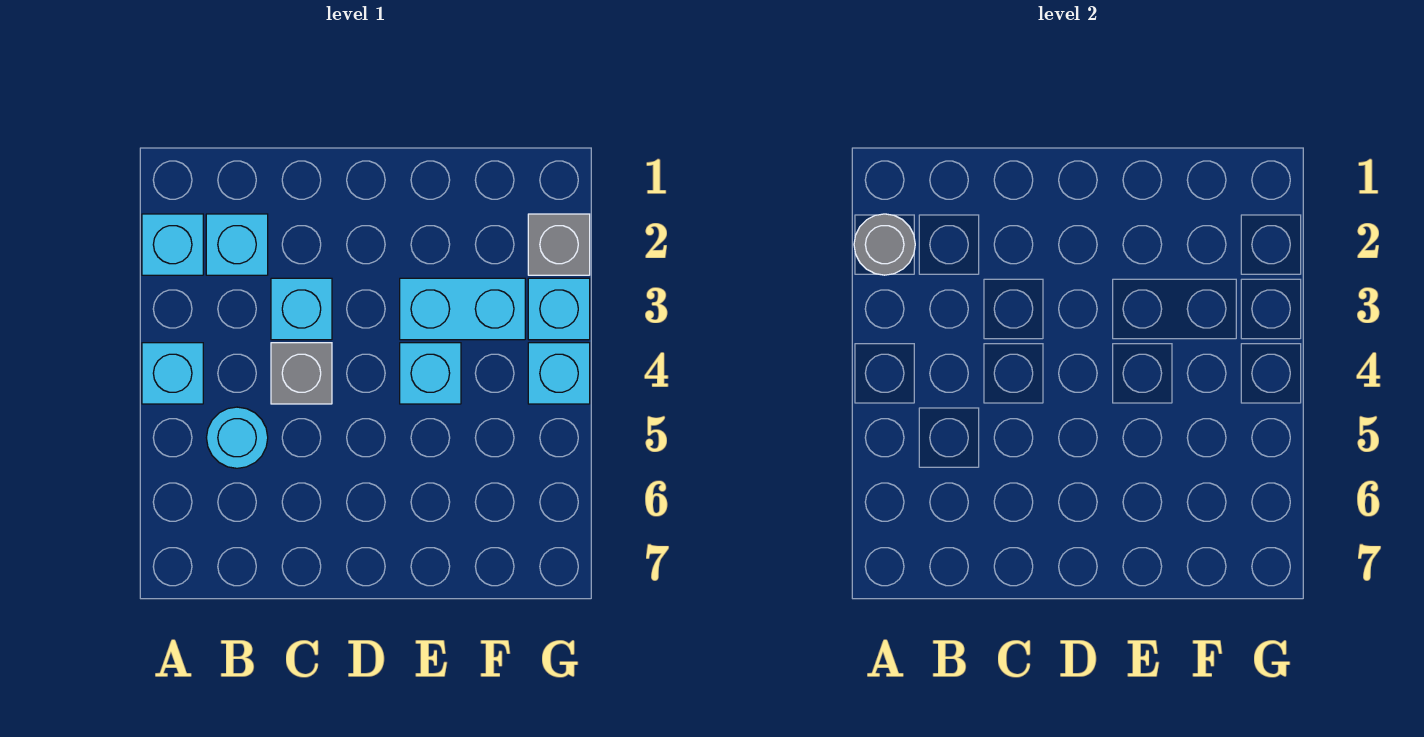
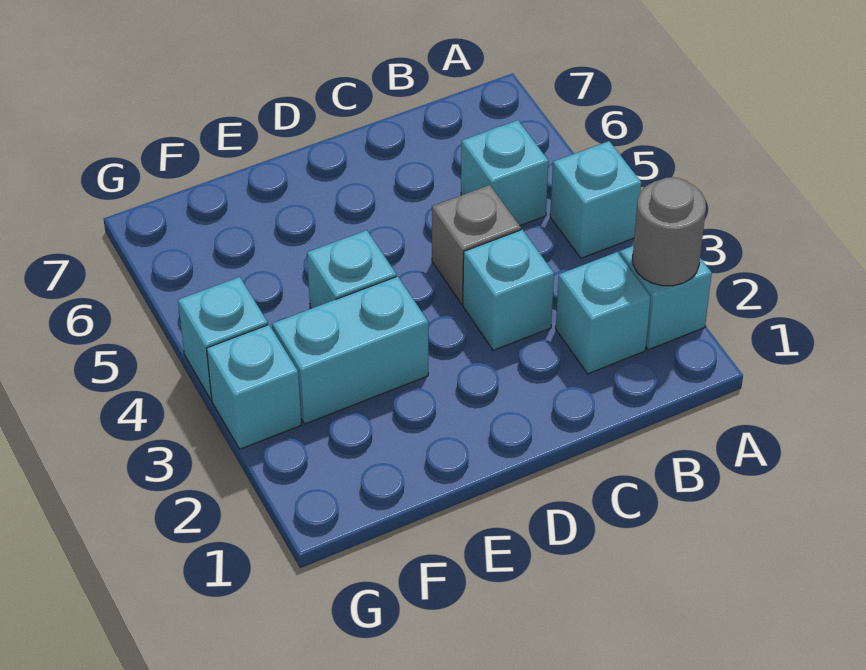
cyan round brick B5 level 1 -> cyan brick B5 level 1
grey brick G2 level 1 -> none

